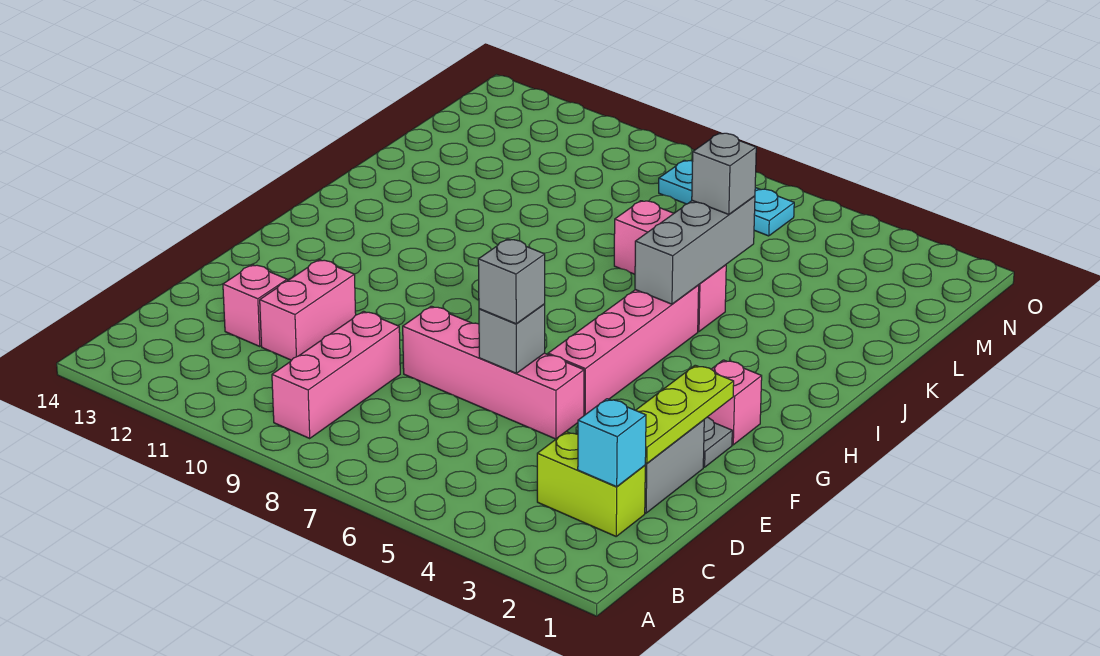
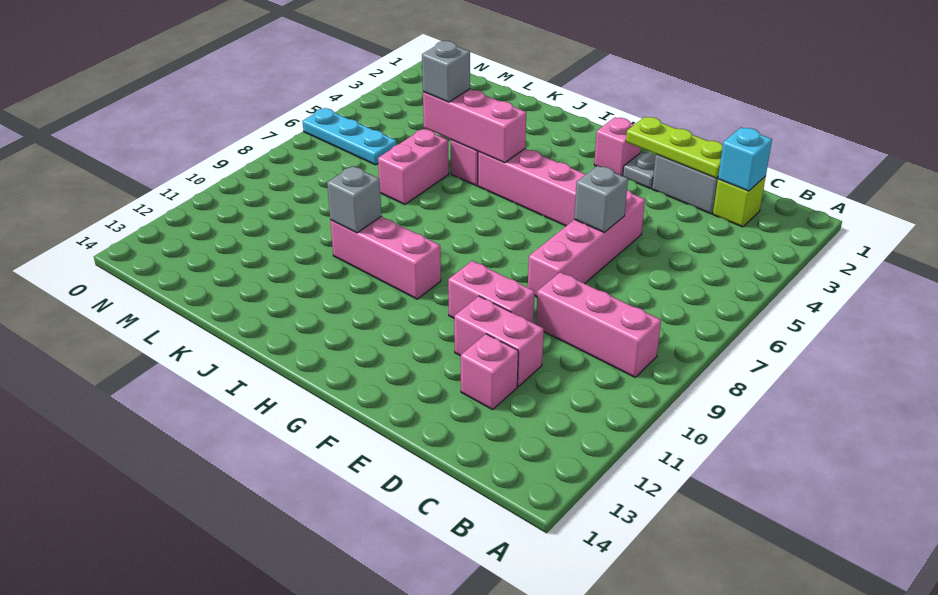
lime brick C2:C3 level 1 -> lime brick C2 level 1
grey brick E6 level 3 -> grey brick J10 level 2
none -> pink brick E10:F10 level 1
none -> pink brick H10:J10 level 1
grey brick I5:K5 level 2 -> pink brick I5:K5 level 2
cyan plate N6:N8 level 1 -> cyan plate M6:O6 level 1

